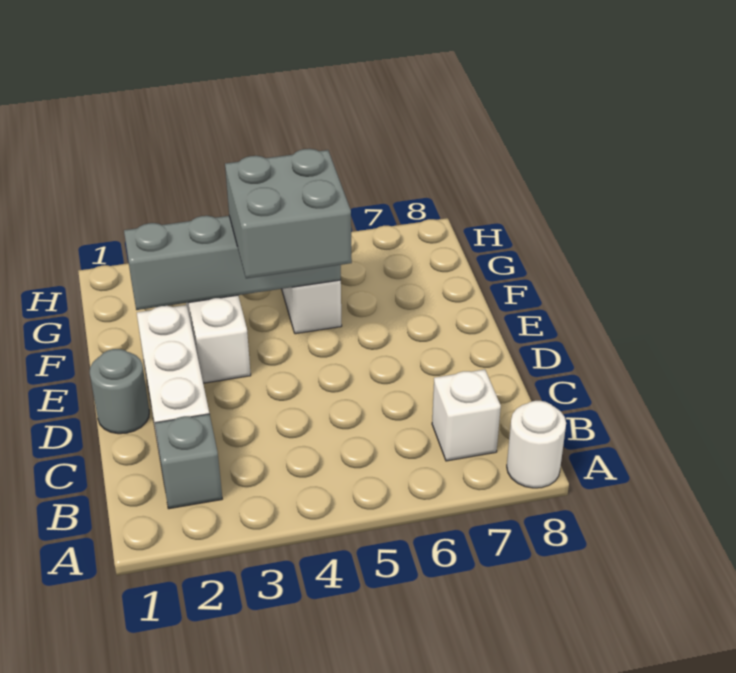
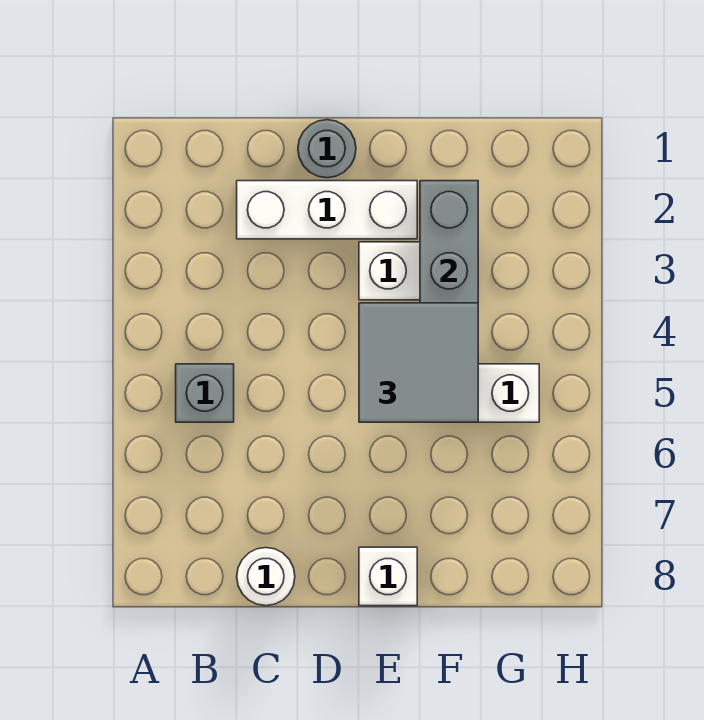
white round brick A8 level 1 -> white round brick C8 level 1
grey brick B2 level 1 -> grey brick B5 level 1
white brick B7 level 1 -> white brick E8 level 1
grey brick E4:F5 level 3 -> grey tile E4:F5 level 3

